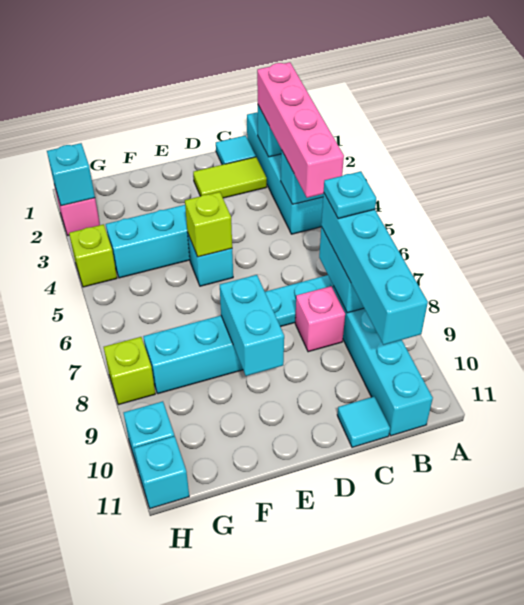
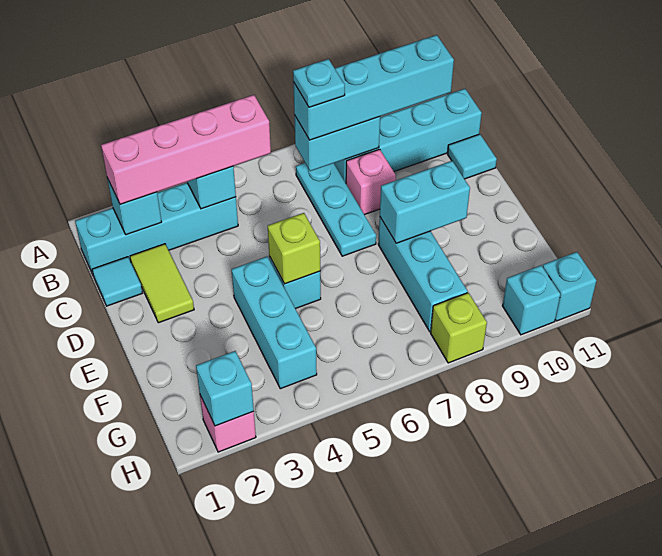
lime brick H4 level 1 -> none

